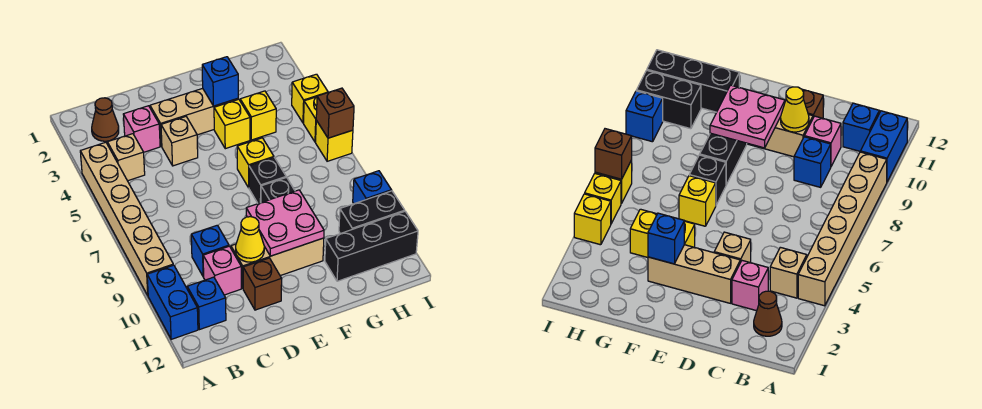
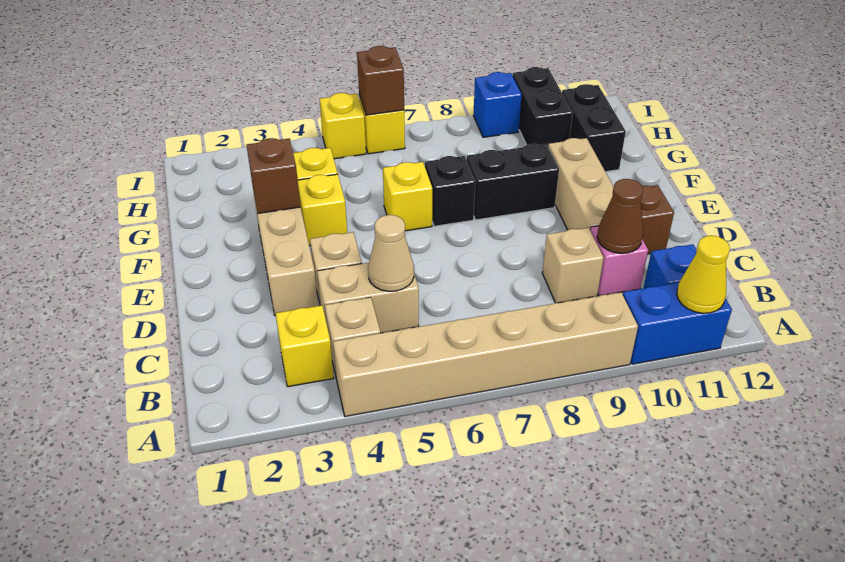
brown cone B2 level 1 -> brown cone C10 level 2
pink brick C3 level 1 -> none
none -> tan brick C4:C5 level 1
none -> tan cone C5 level 2
blue brick C9 level 1 -> tan brick C9 level 1
yellow cone D10 level 2 -> yellow cone A11 level 2
pink plate E9:F10 level 2 -> none
blue brick F3 level 2 -> brown brick F3 level 2
black brick G11:I11 level 1 -> black brick G11:H11 level 1
yellow brick I4 level 1 -> yellow brick B3 level 1

